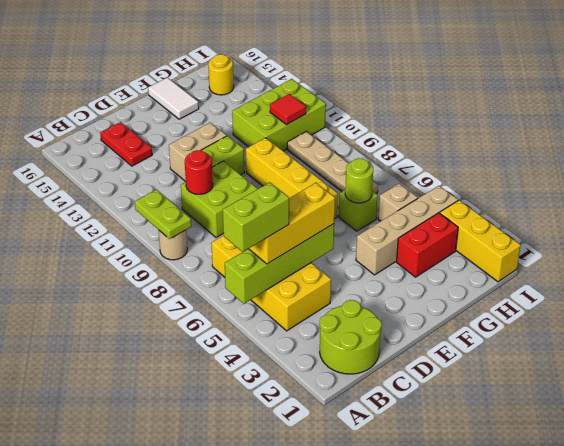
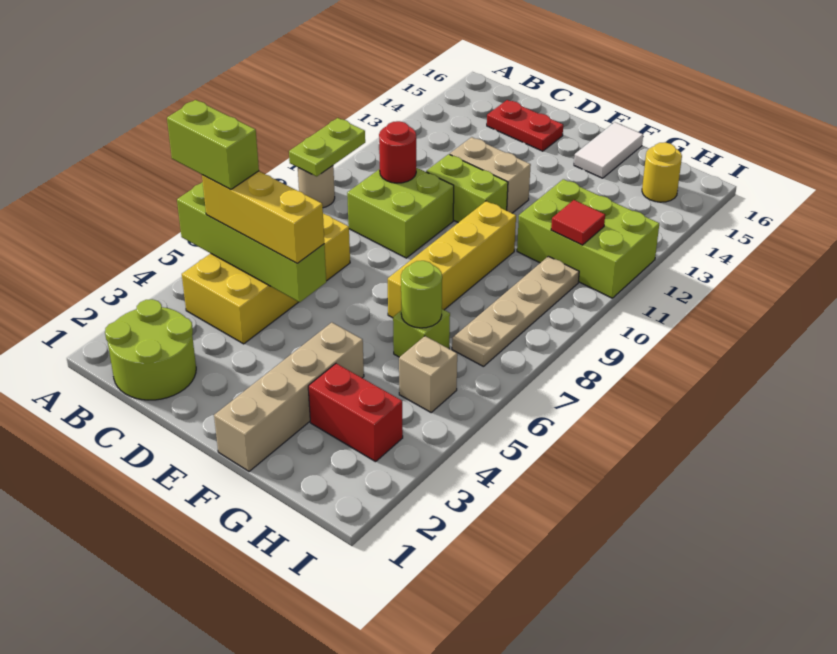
red plate C14:C15 level 1 -> red plate C15:D15 level 1
tan brick F4:I4 level 1 -> tan brick F1:F4 level 1
yellow brick I1:I3 level 1 -> none

